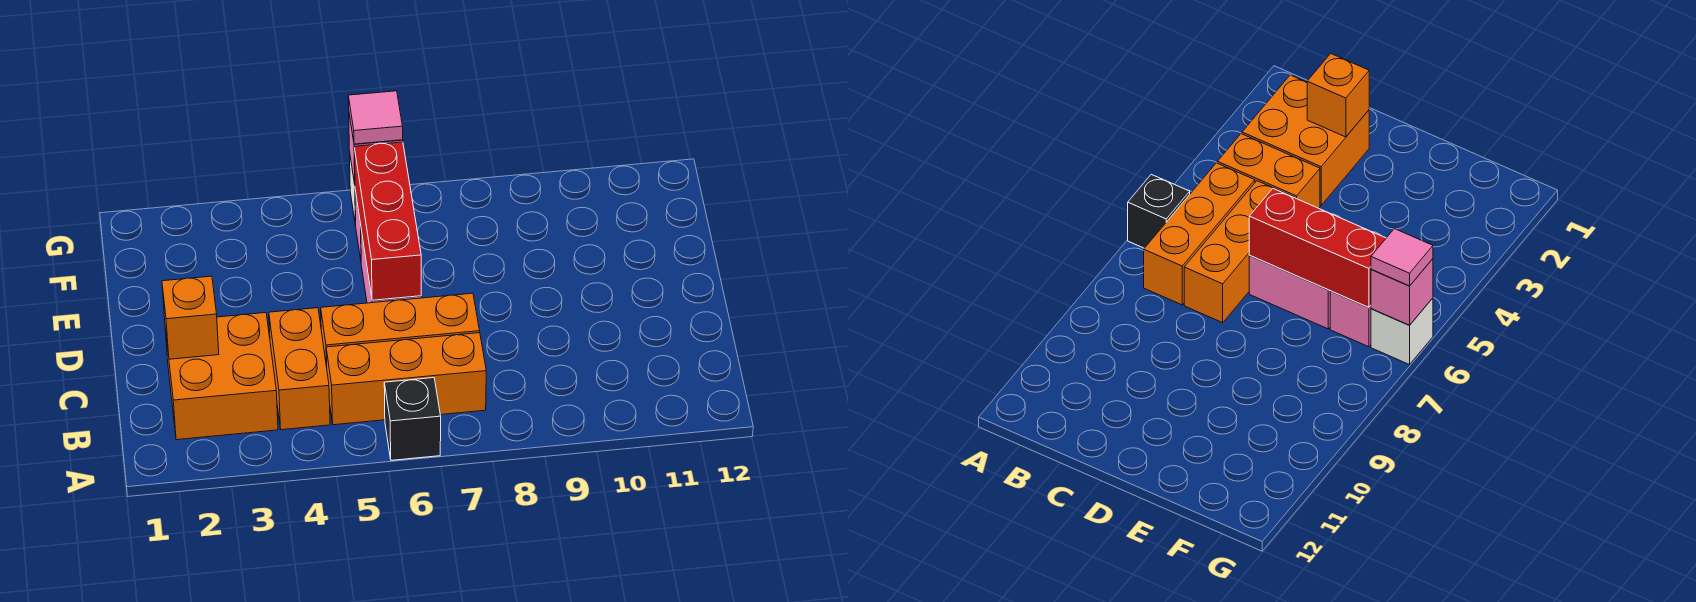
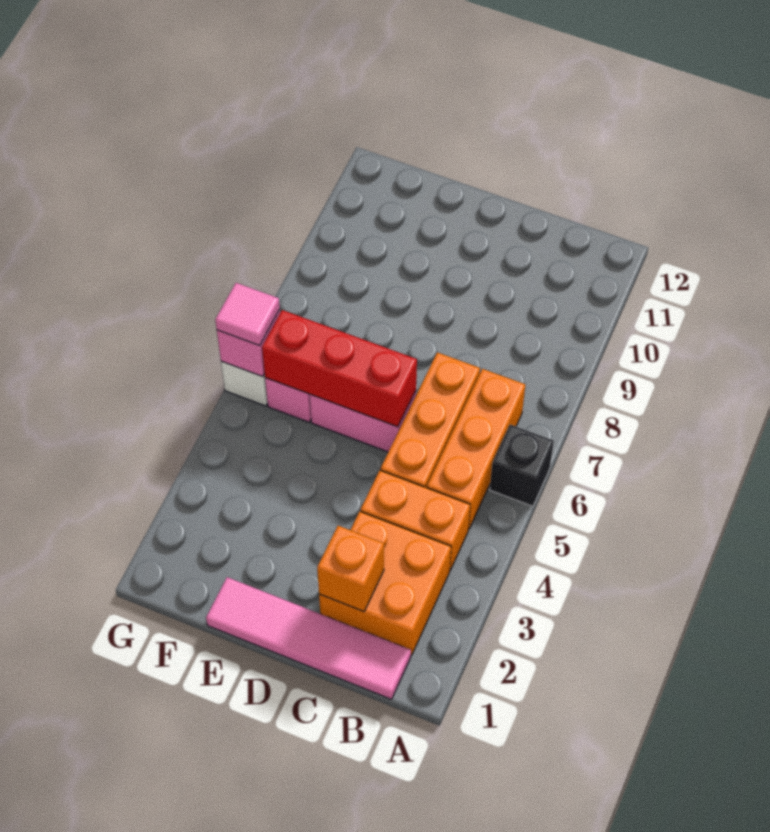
none -> pink tile B1:E1 level 1

